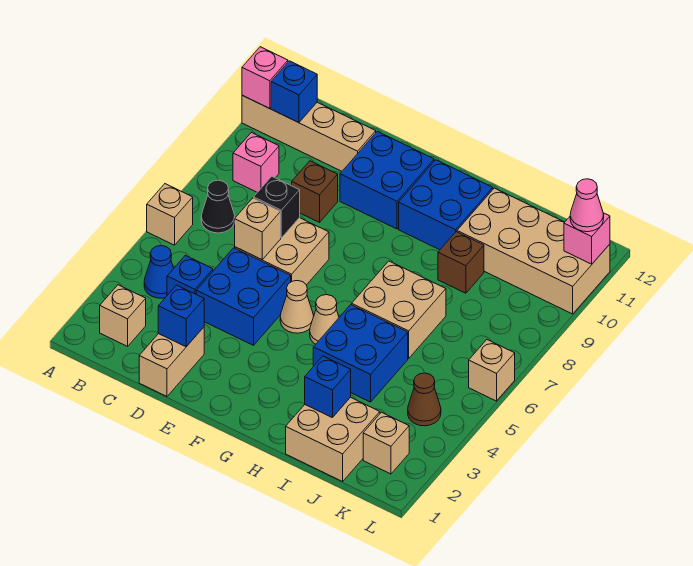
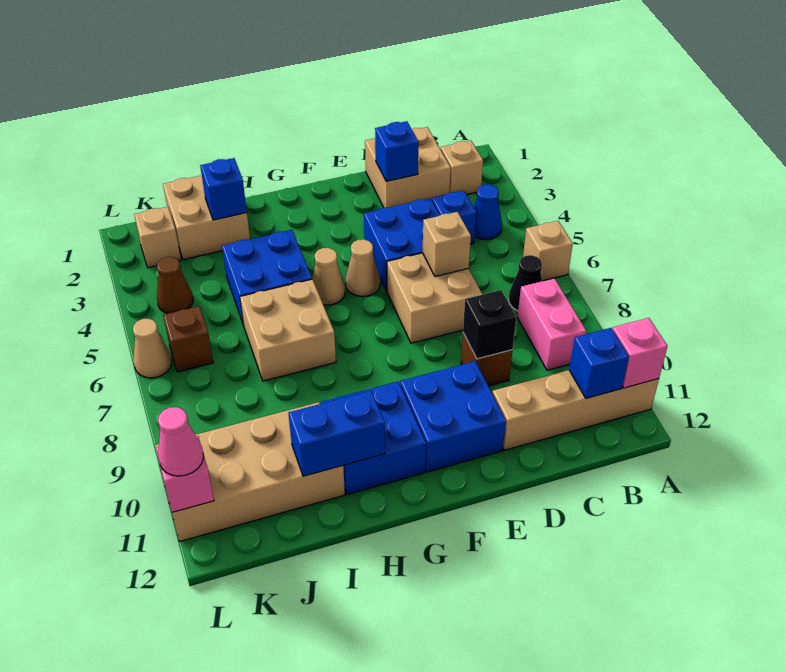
pink brick B9 level 1 -> pink brick B8:B9 level 1
tan brick D1:D2 level 1 -> tan brick C1:D2 level 1
black brick D7 level 2 -> black brick D9 level 2
none -> blue brick H11:I11 level 2
brown brick I9 level 1 -> brown brick K6 level 1
tan brick L6 level 1 -> tan cone L6 level 1

